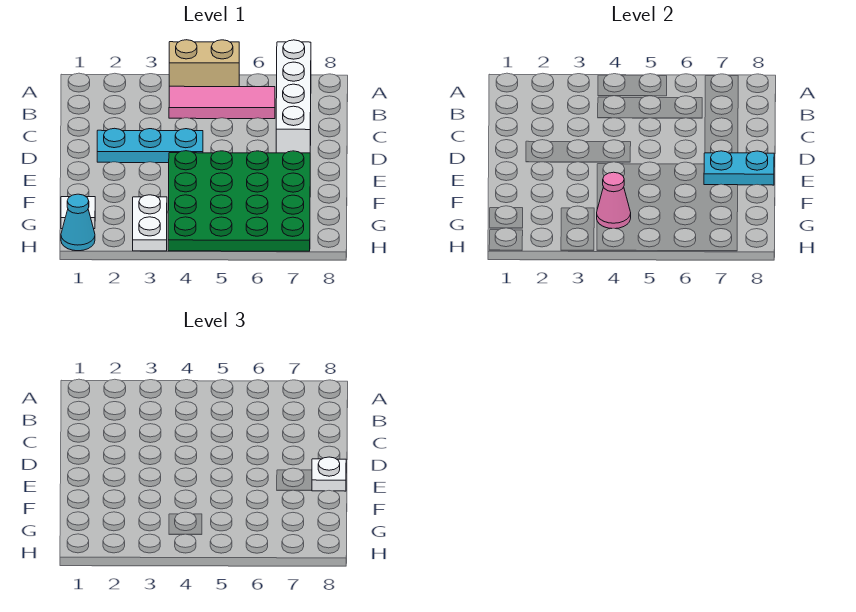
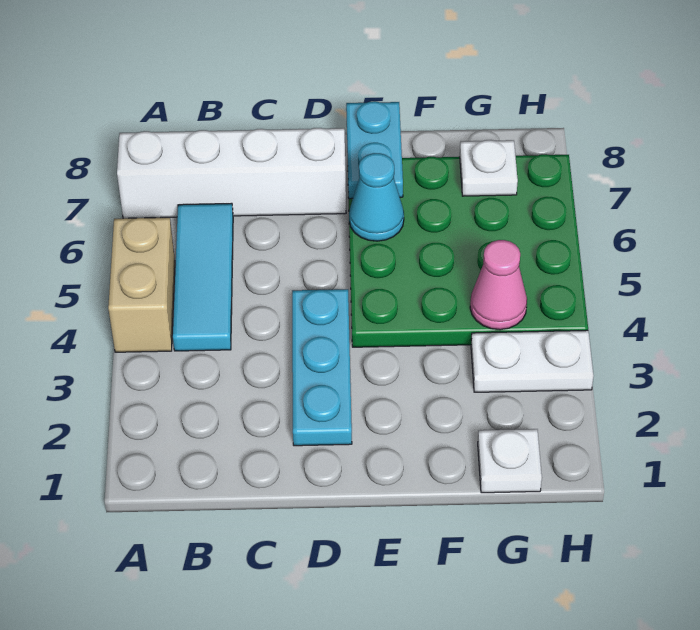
pink tile B4:B6 level 1 -> cyan tile B4:B6 level 1
white plate E8 level 3 -> white plate G7 level 2
cyan cone H1 level 1 -> cyan cone E6 level 2

